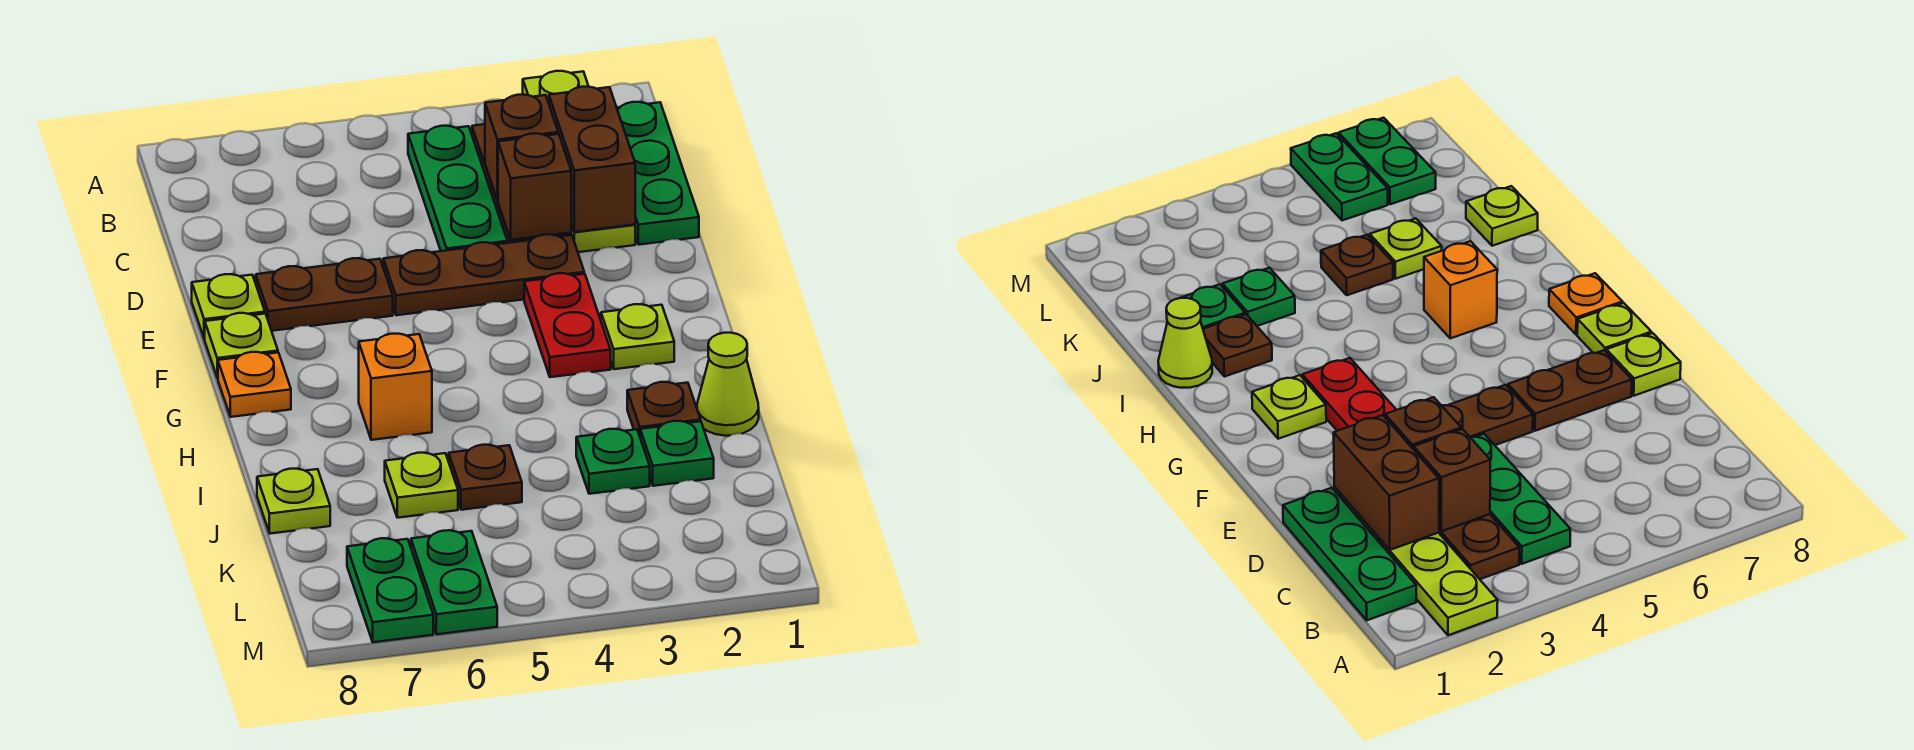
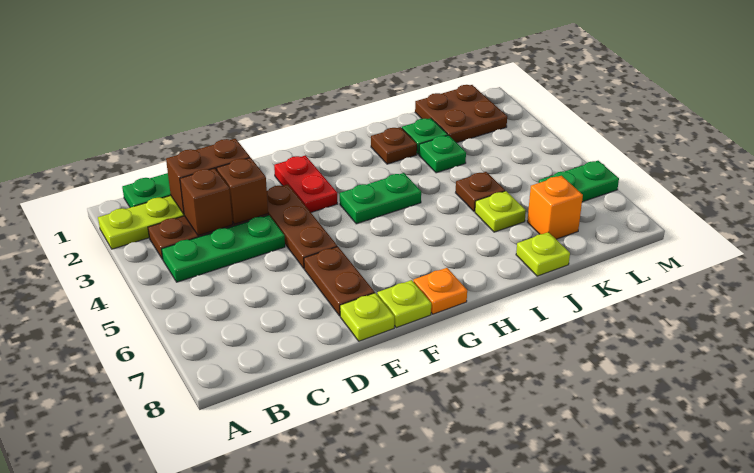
red plate F3:G3 level 1 -> red plate F2:F3 level 1
lime plate G2 level 1 -> none
orange brick H6 level 1 -> orange brick K7 level 1
lime cone I1 level 1 -> none
none -> brown plate K1:L2 level 1
green plate L7:M7 level 1 -> green plate G4:H4 level 1

